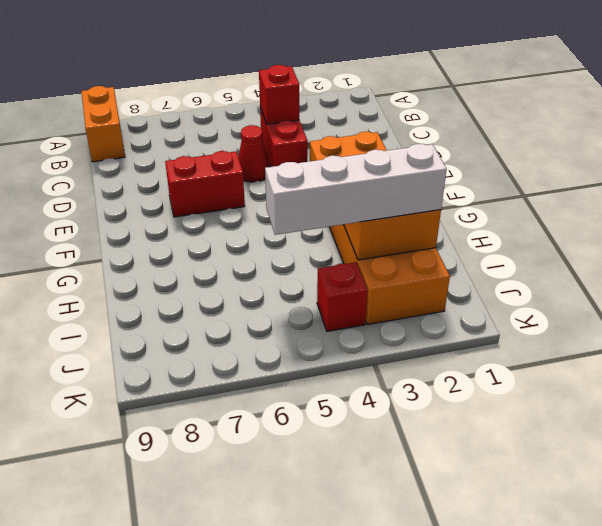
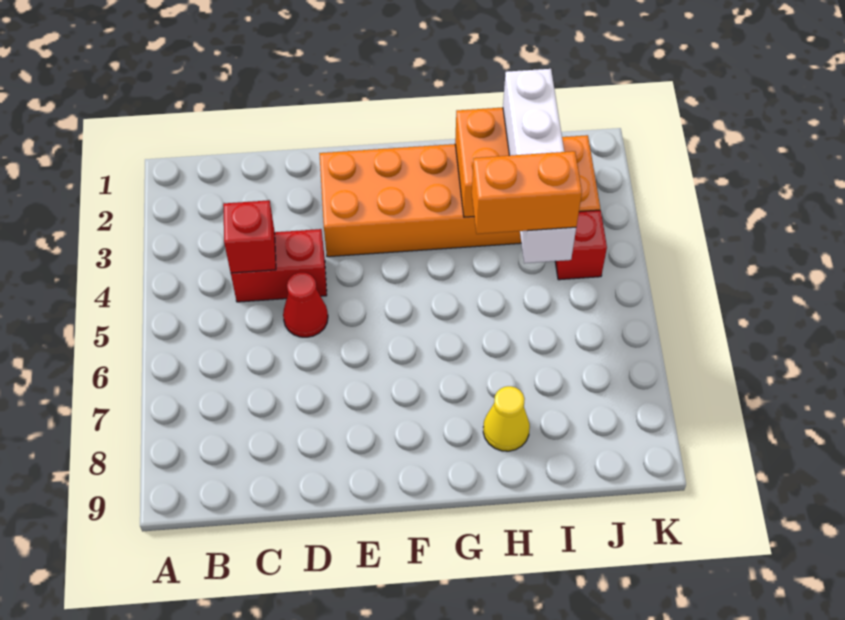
orange brick A9:B9 level 1 -> orange brick H5:I5 level 4
red brick E6:E7 level 1 -> none
none -> yellow cone H8 level 1

